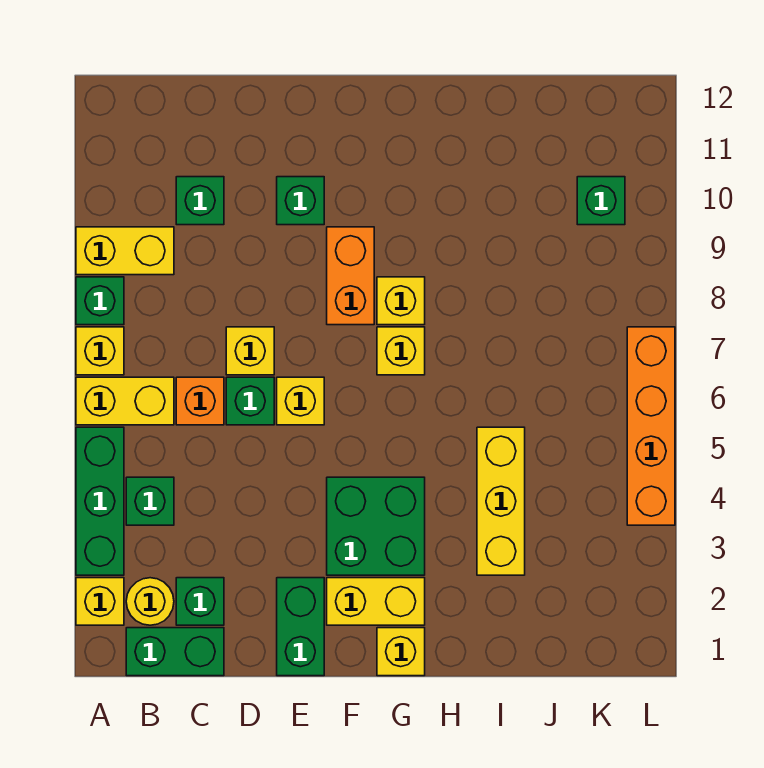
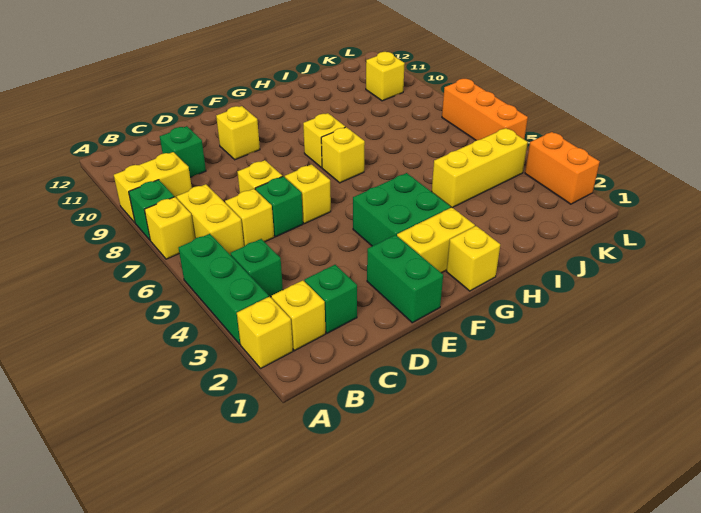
yellow brick A6:B6 level 1 -> yellow brick B6:B7 level 1
green brick B1:C1 level 1 -> none
yellow round brick B2 level 1 -> yellow brick B2 level 1
orange brick C6 level 1 -> yellow brick C6 level 1
green brick E10 level 1 -> yellow brick E10 level 1
orange brick F8:F9 level 1 -> orange brick L2:L3 level 1
yellow brick I3:I5 level 1 -> yellow brick I4:K4 level 1
green brick K10 level 1 -> yellow brick K10 level 1
orange brick L4:L7 level 1 -> orange brick L5:L7 level 1

